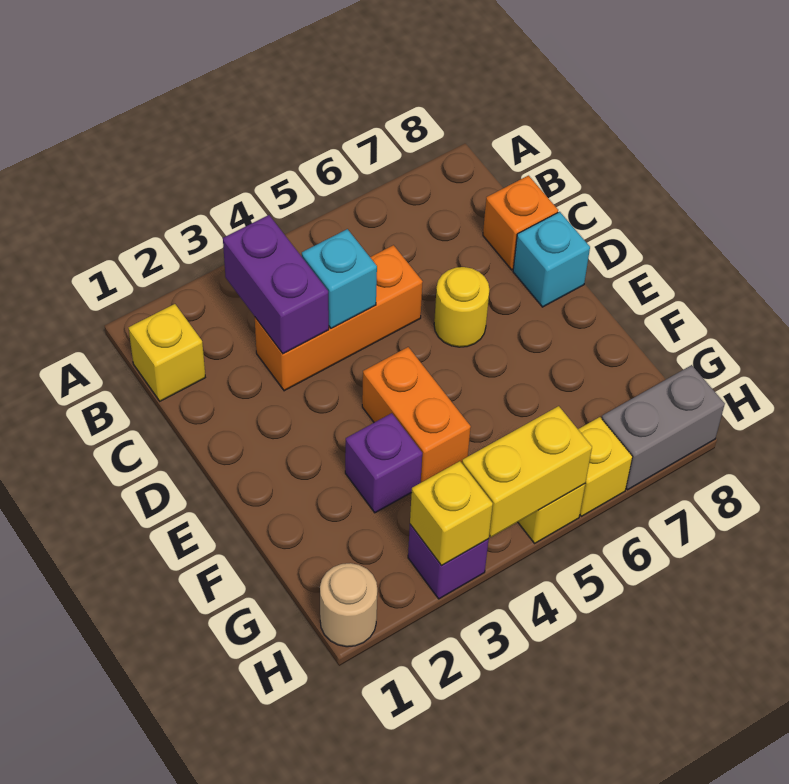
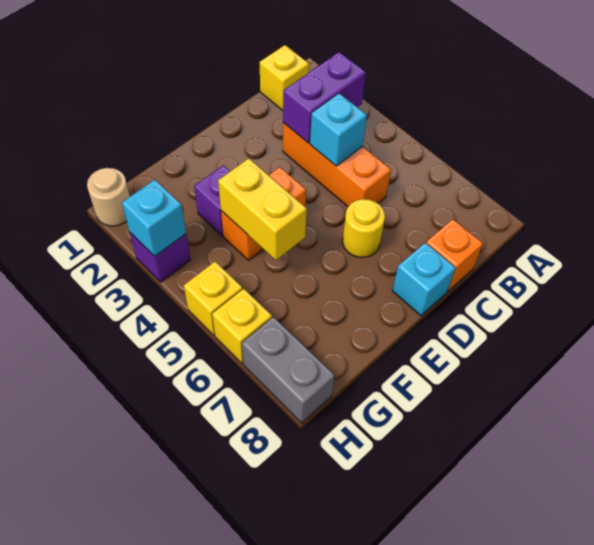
yellow brick H3 level 2 -> cyan brick H3 level 2
yellow brick H4:H5 level 2 -> yellow brick F4:F5 level 2

